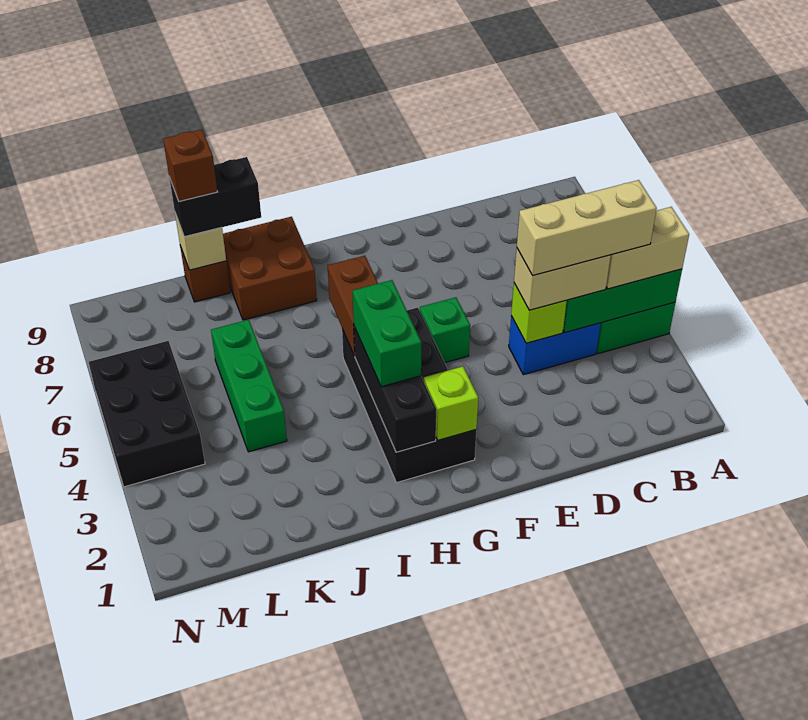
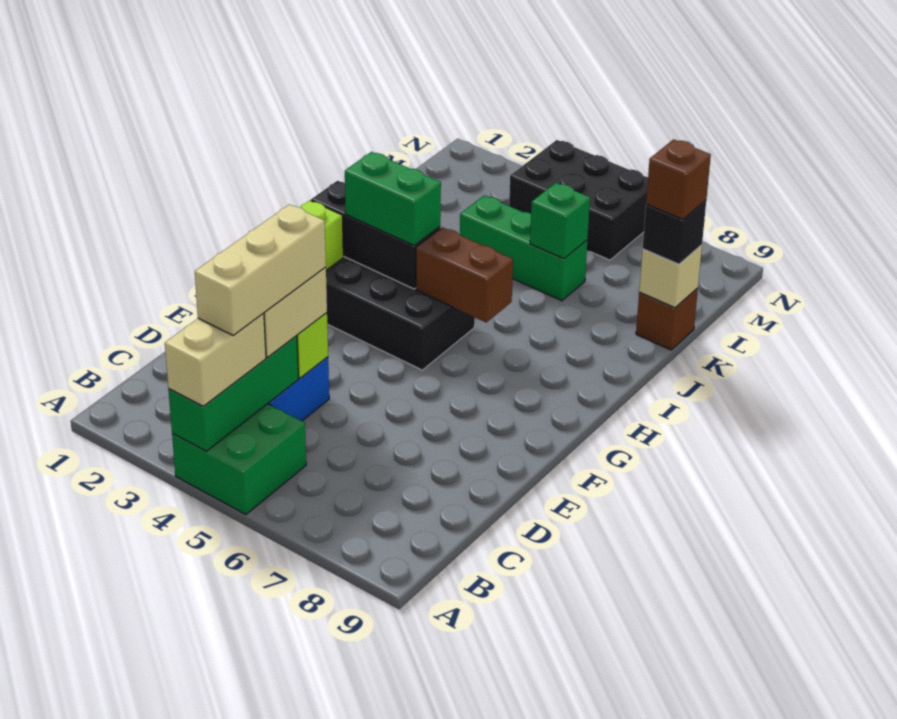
green brick F5 level 1 -> green brick K6 level 2
brown brick I8:J9 level 1 -> none
black brick J9:K9 level 3 -> black brick K9 level 3

